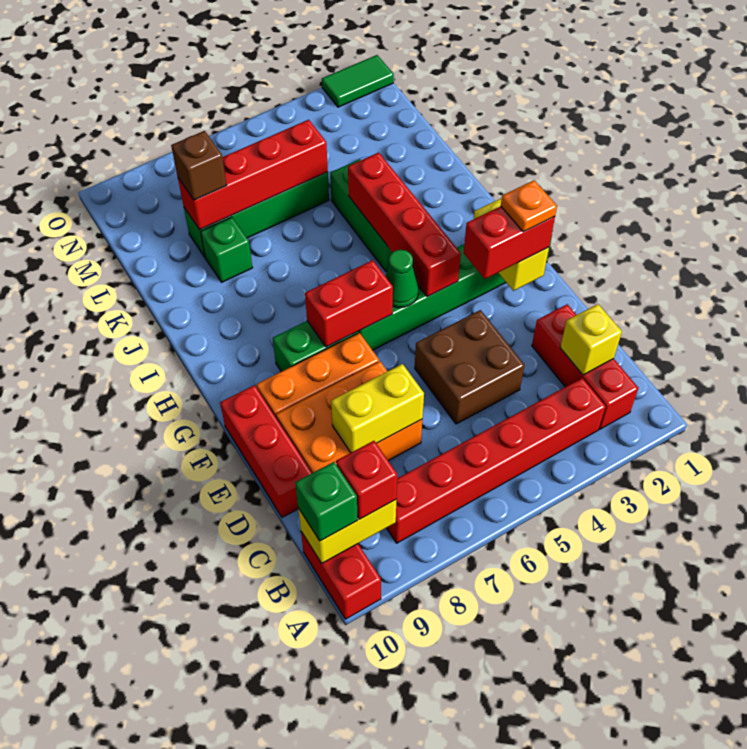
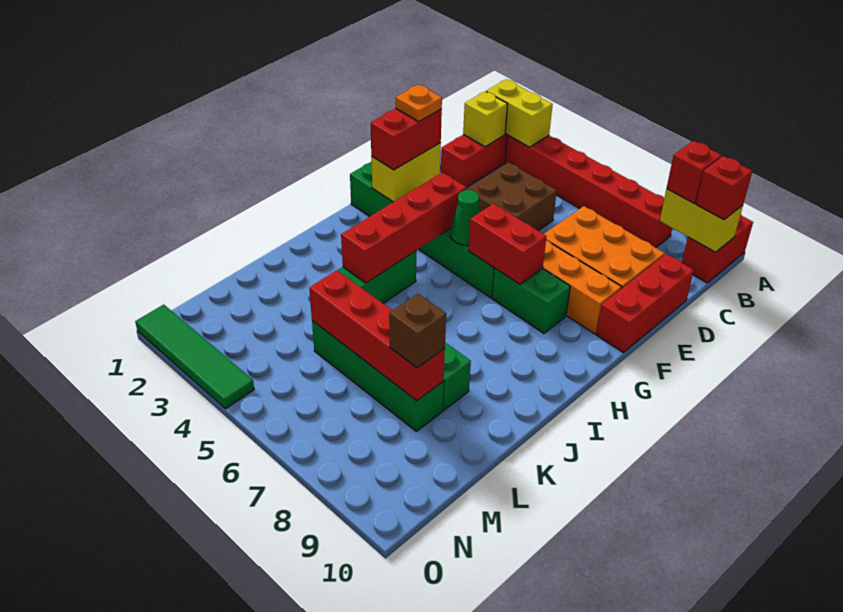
green brick B10 level 3 -> red brick B10 level 3
yellow brick D7:D8 level 2 -> yellow brick B2:B3 level 2
red brick F2:F3 level 3 -> red brick F2:G2 level 3
green tile O1:O2 level 1 -> green tile O1:O4 level 1

